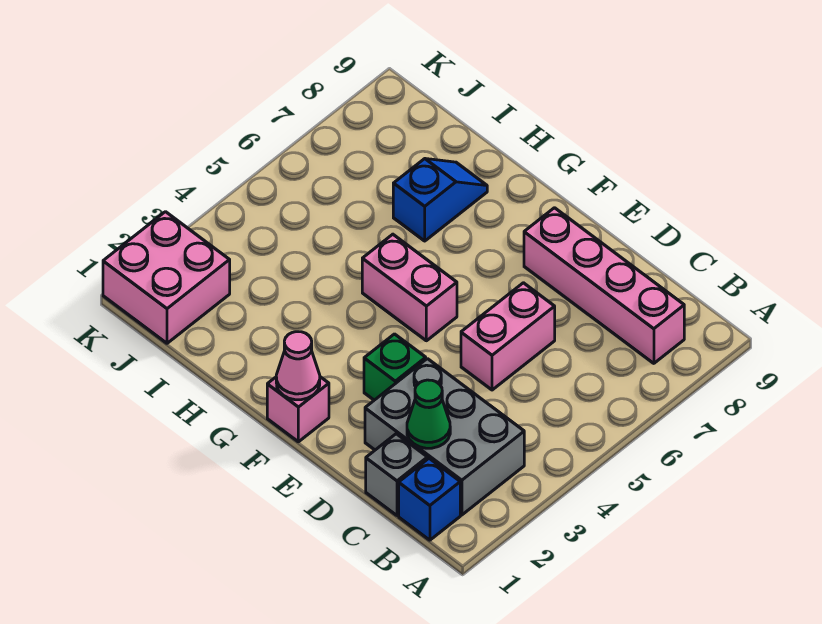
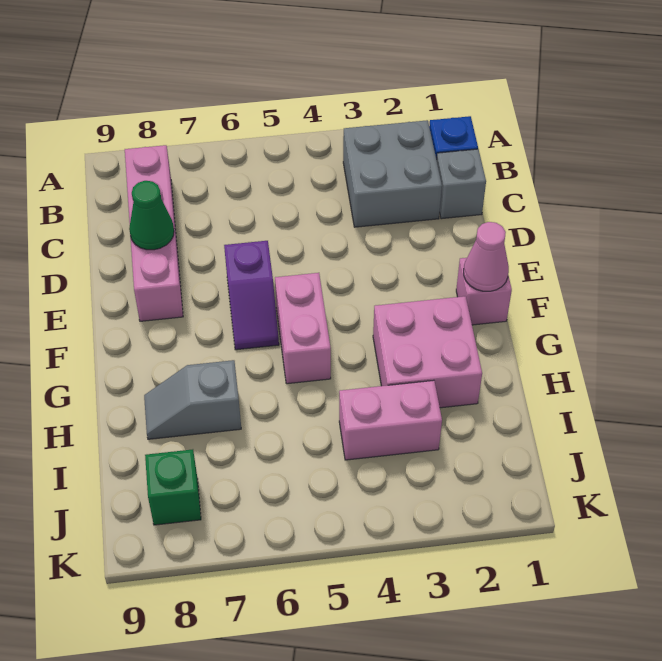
grey brick B2:D3 level 1 -> grey brick B2:C3 level 1
green cone C2 level 2 -> green cone D8 level 2
pink brick D5:D6 level 1 -> pink brick I3:I4 level 1
green brick E3 level 1 -> green brick J8 level 1
none -> purple slope E6:F6 level 1 top E
blue slope H7:H8 level 1 top 7 -> grey slope H7:H8 level 1 top 7
pink brick J1:K2 level 1 -> pink brick G2:H3 level 1

